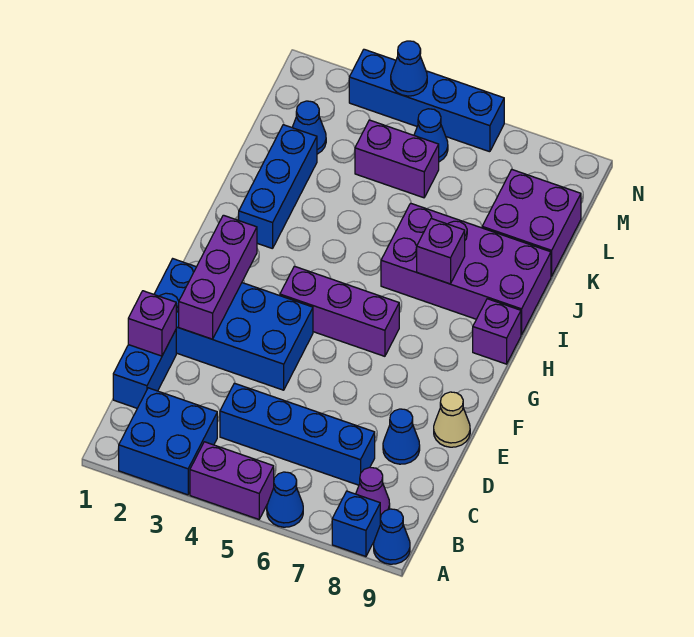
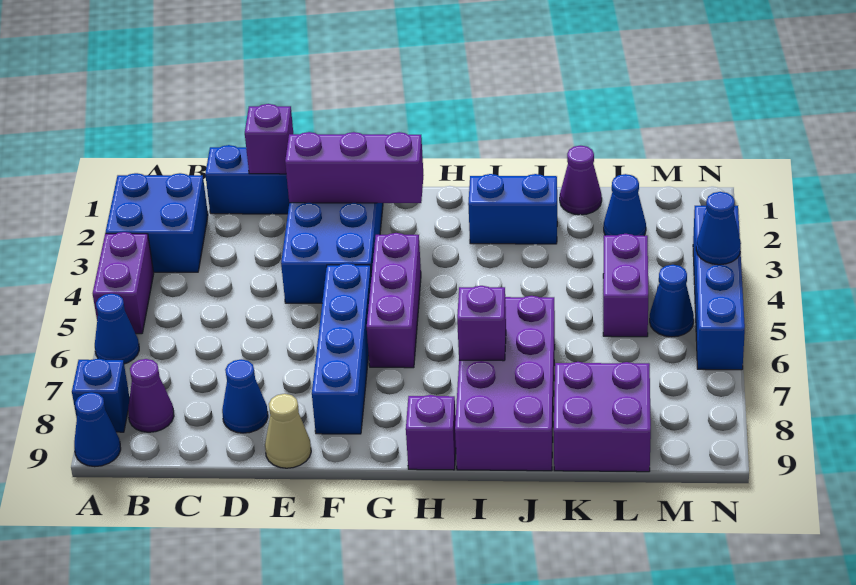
blue brick C4:C7 level 1 -> blue brick F5:F8 level 1
blue brick I2:K2 level 1 -> blue brick I2:J2 level 1
none -> purple cone K1 level 1

